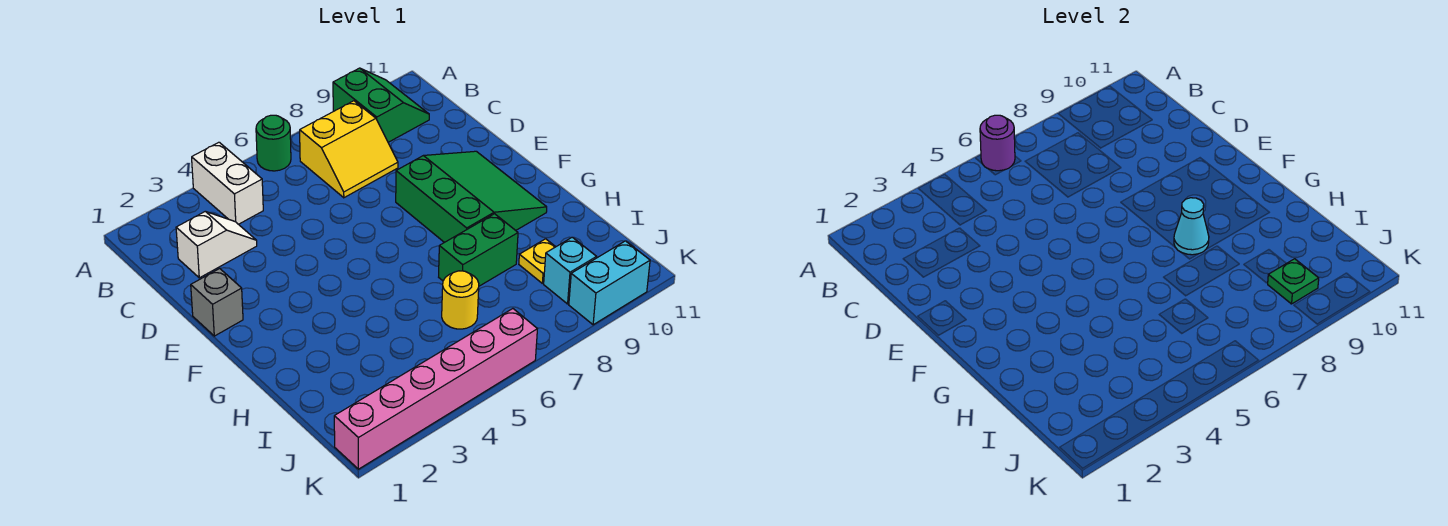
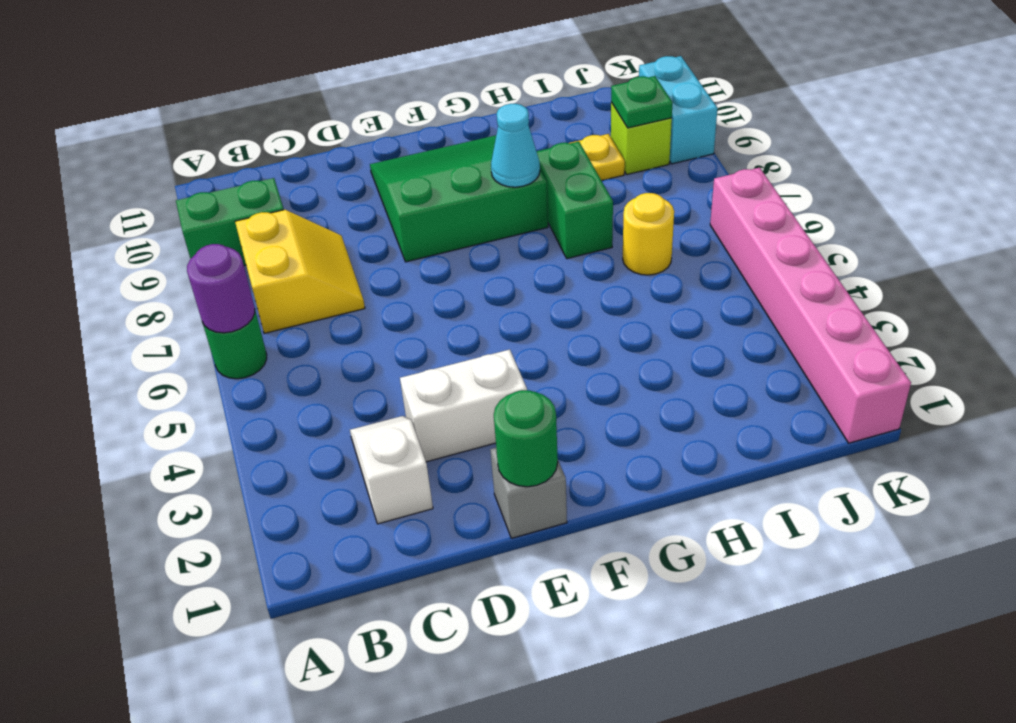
white brick A4:B4 level 1 -> white brick D3:E3 level 1
none -> green round brick E1 level 2
cyan brick J9 level 1 -> lime brick J9 level 1

